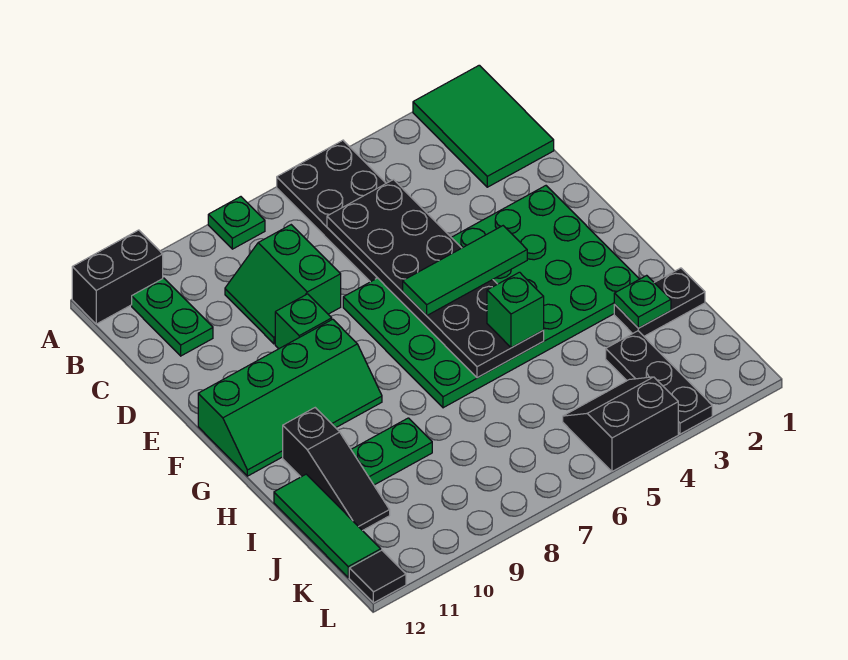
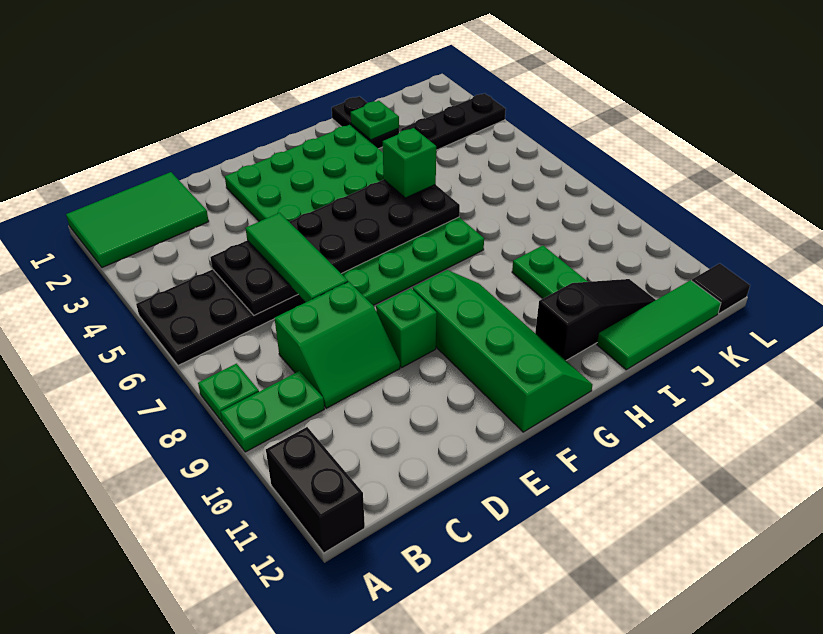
green plate B11:C11 level 1 -> green plate A9:B9 level 1
green tile F4:F6 level 3 -> green tile D5:D7 level 3
black slope K4:L5 level 1 top L -> none

